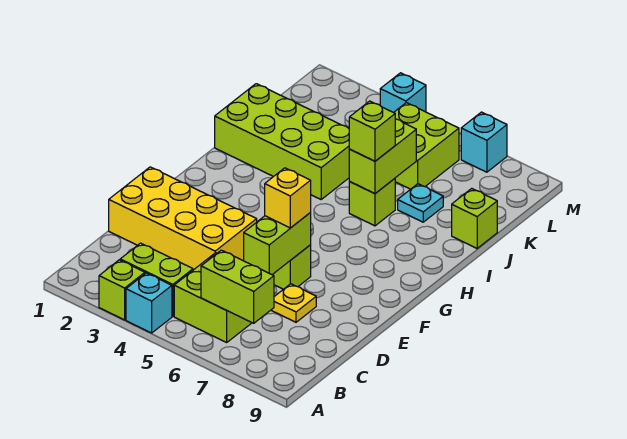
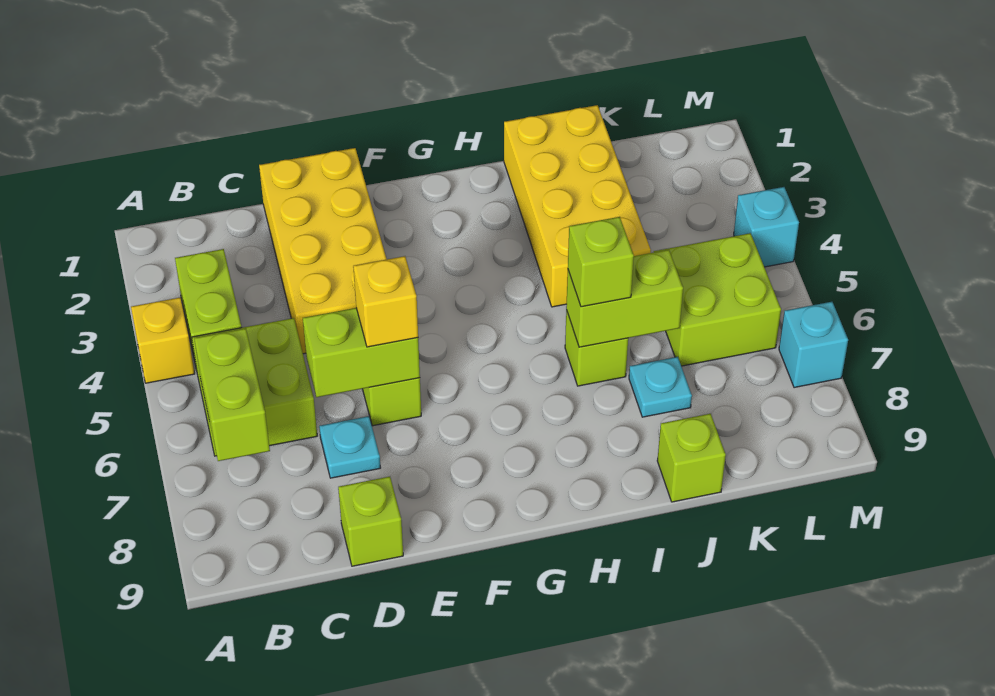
lime brick A3 level 1 -> lime brick D9 level 1
cyan brick A4 level 1 -> yellow brick A4 level 1
yellow plate D7 level 1 -> cyan plate D7 level 1
lime brick I1:J4 level 1 -> yellow brick I1:J4 level 1

